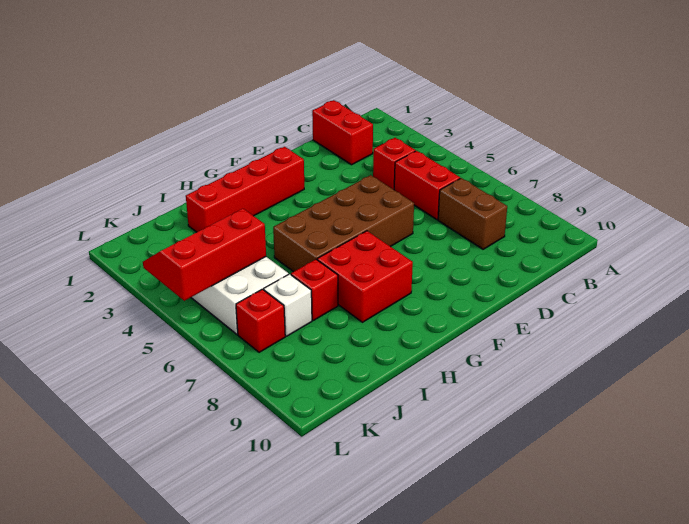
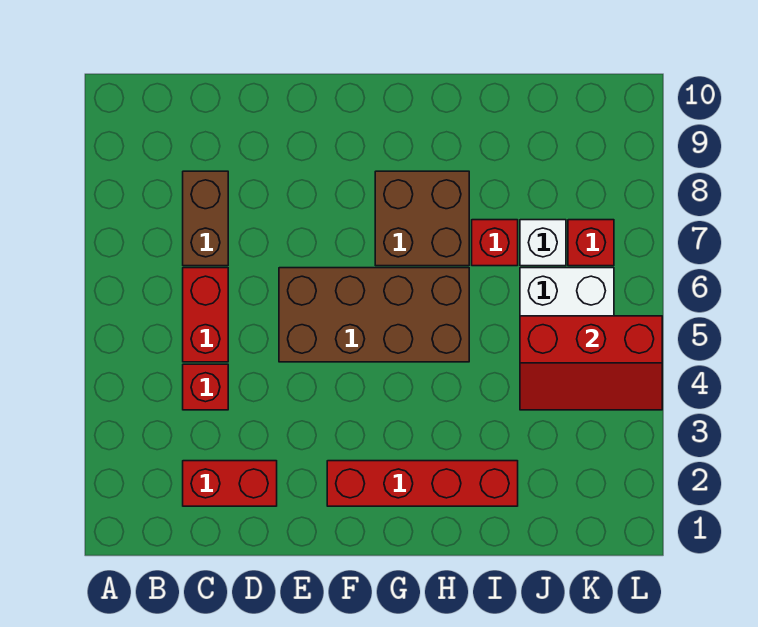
red brick C1:C2 level 1 -> red brick C2:D2 level 1
red brick G7:H8 level 1 -> brown brick G7:H8 level 1

